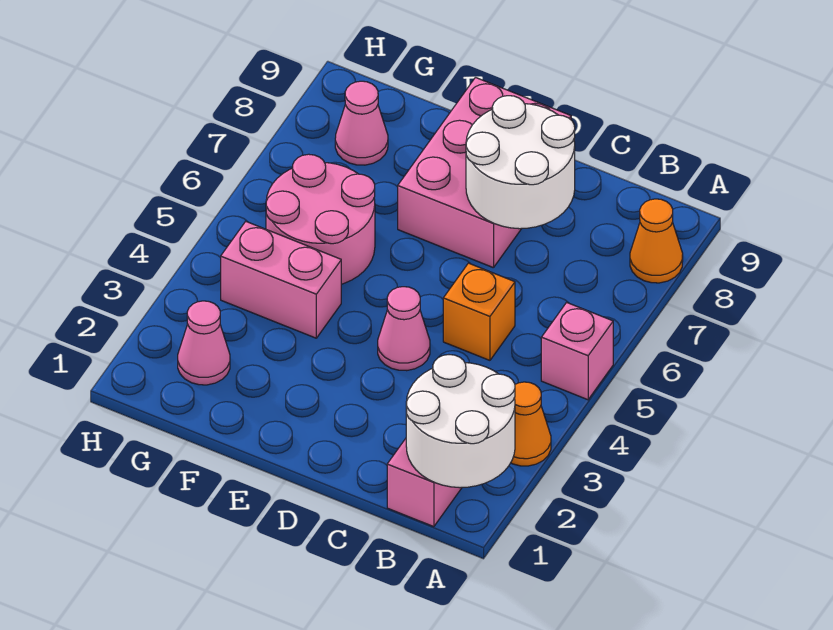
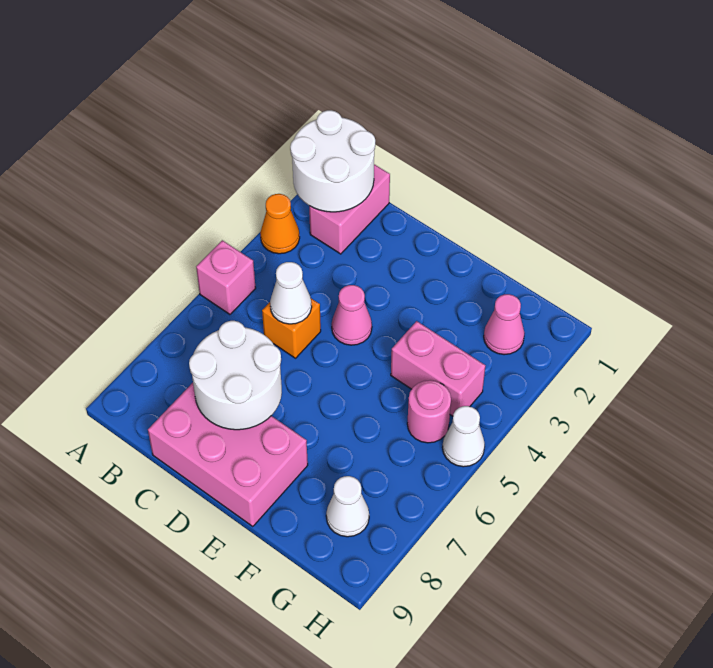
orange cone A8 level 1 -> none
none -> white cone C5 level 2
pink brick D7:E9 level 1 -> pink brick C8:E9 level 1
pink round brick F5:G6 level 1 -> pink round brick G5 level 1
pink cone G8 level 1 -> white cone G8 level 1
none -> white cone H5 level 1

